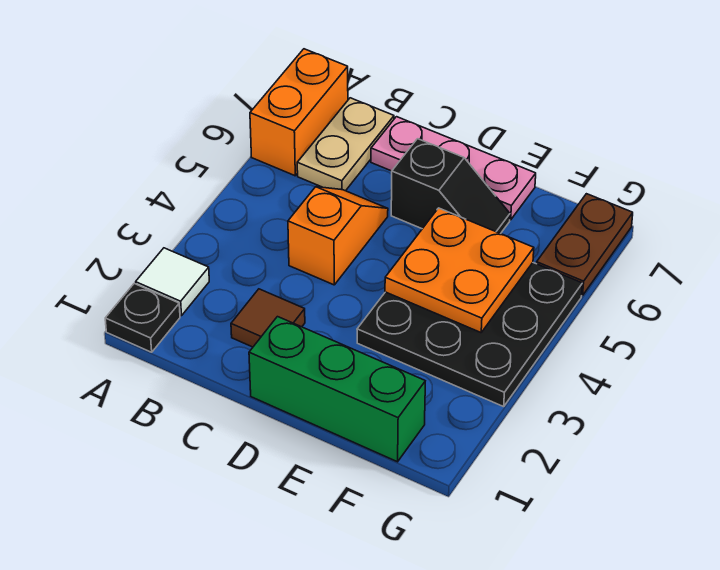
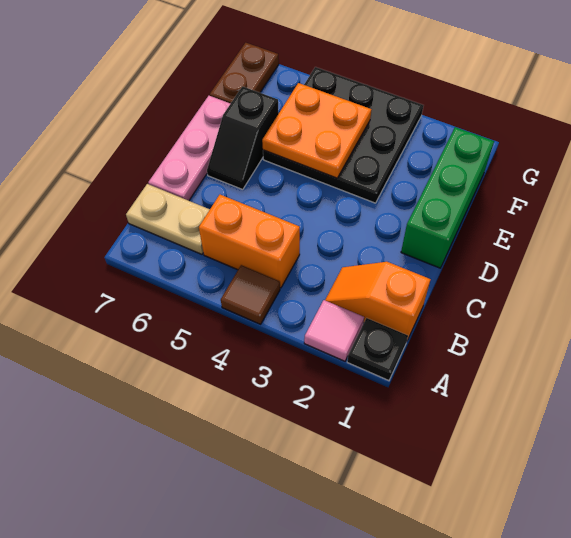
white tile A2 level 1 -> pink tile A2 level 1
orange brick A6:A7 level 1 -> orange brick B4:B5 level 1
brown tile C2 level 1 -> brown tile A4 level 1
orange slope C4:C5 level 1 top 4 -> orange slope B1:B2 level 1 top 1
black slope D6:E6 level 1 top D -> black slope D6:E6 level 1 top E
brown plate G6:G7 level 1 -> brown plate F7:G7 level 1

